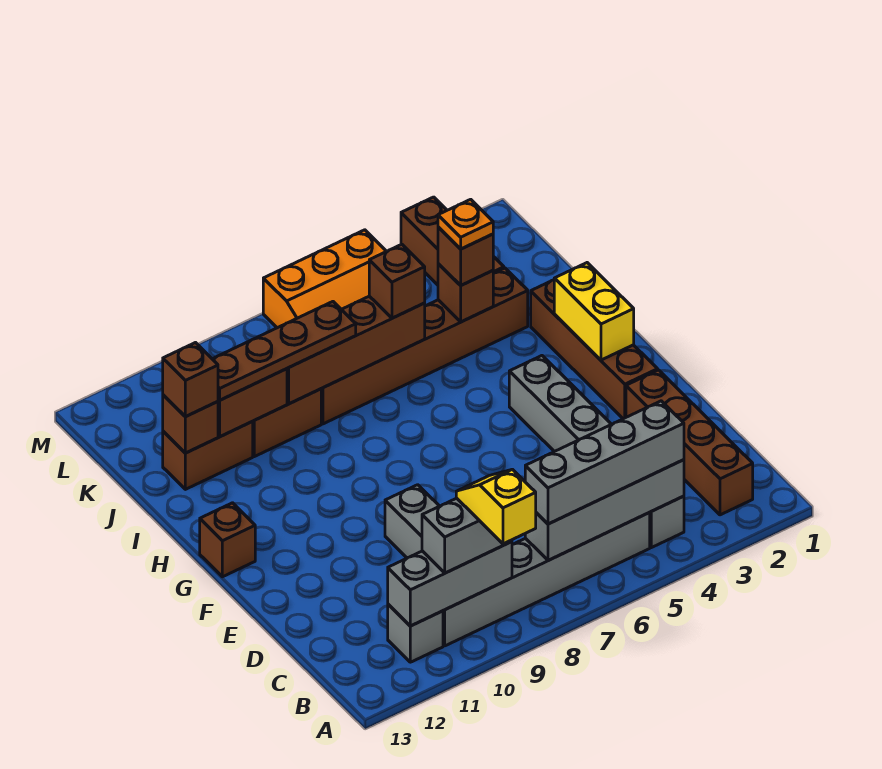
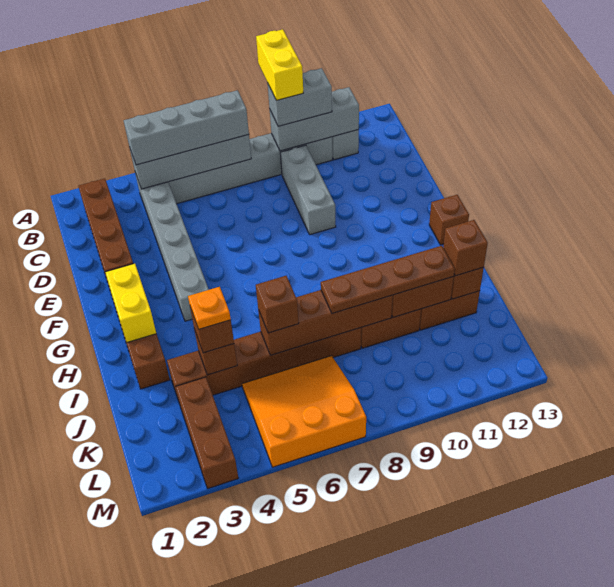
yellow slope A9:B9 level 4 top A -> yellow brick A9:B9 level 4

